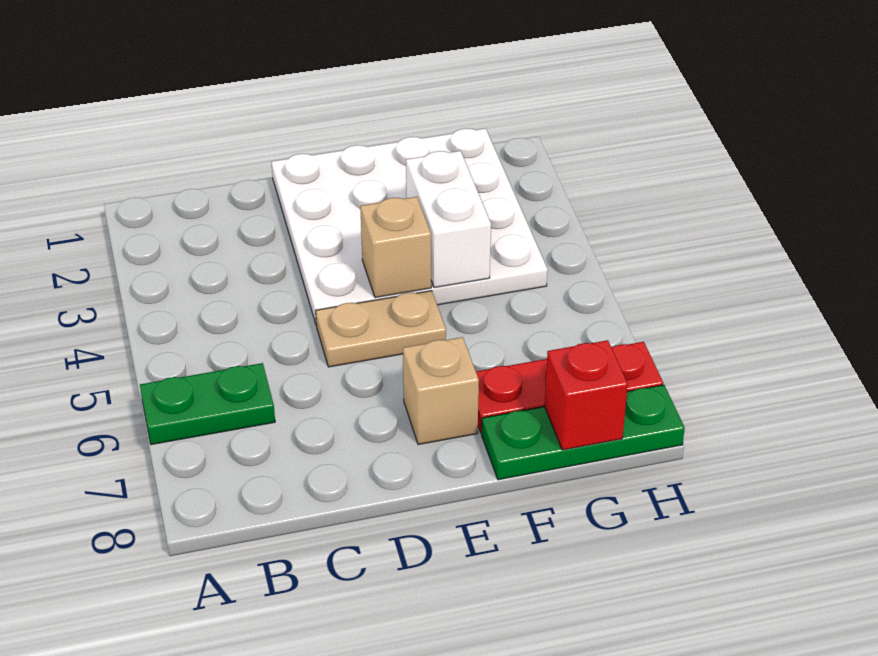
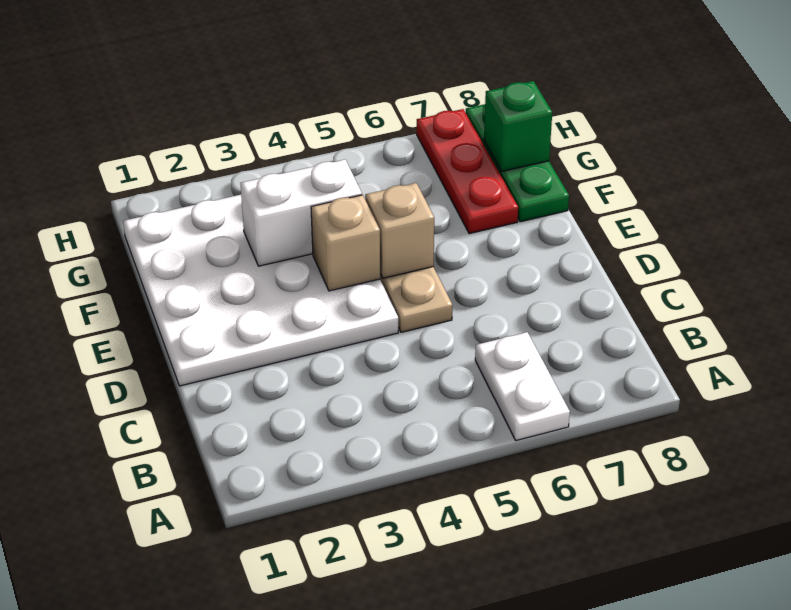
green plate A6:B6 level 1 -> white plate A6:B6 level 1
tan brick E7 level 1 -> tan brick E5 level 2
red brick G8 level 2 -> green brick G8 level 2

